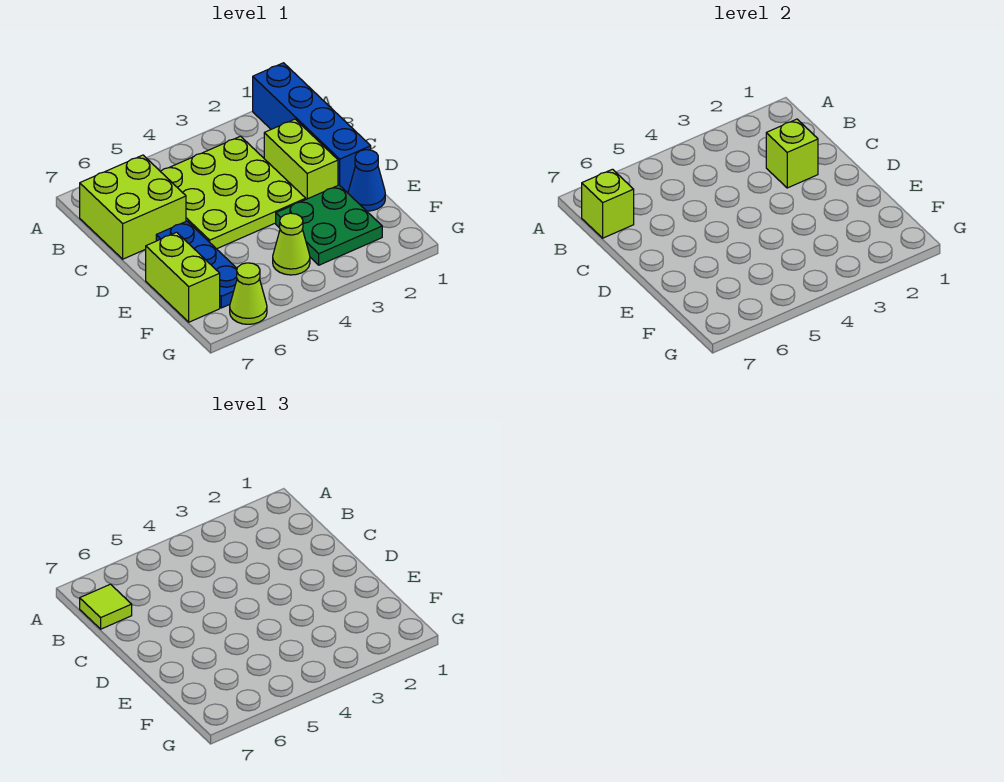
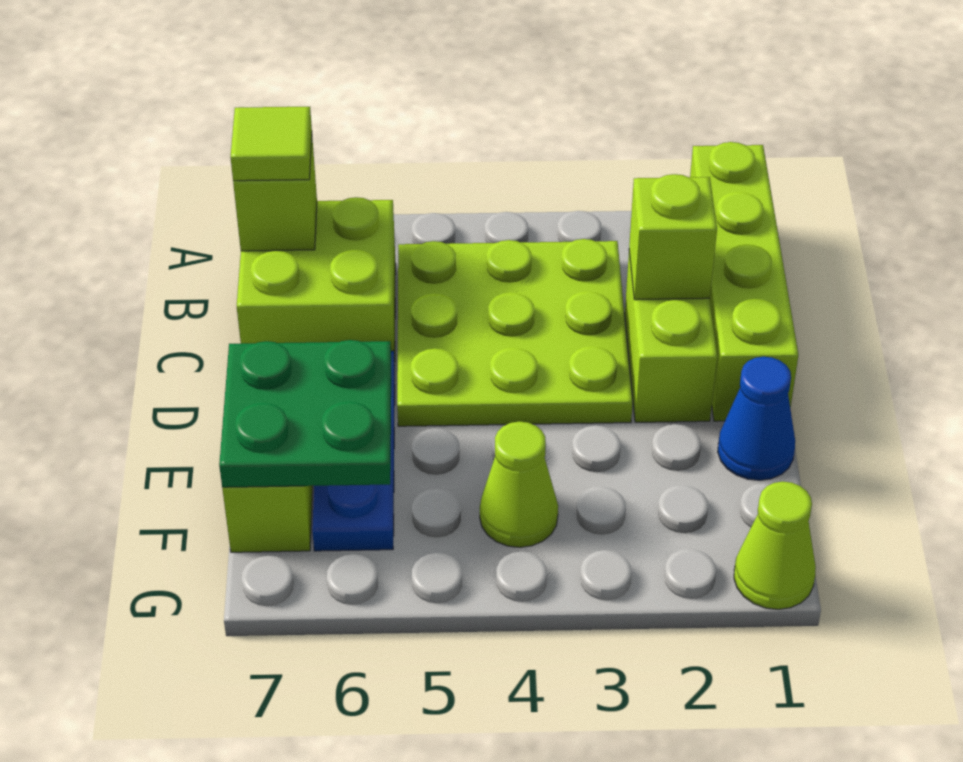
blue brick A1:D1 level 1 -> lime brick A1:D1 level 1
green plate E2:F3 level 1 -> green plate E6:F7 level 2
lime cone G6 level 1 -> lime cone G1 level 1

